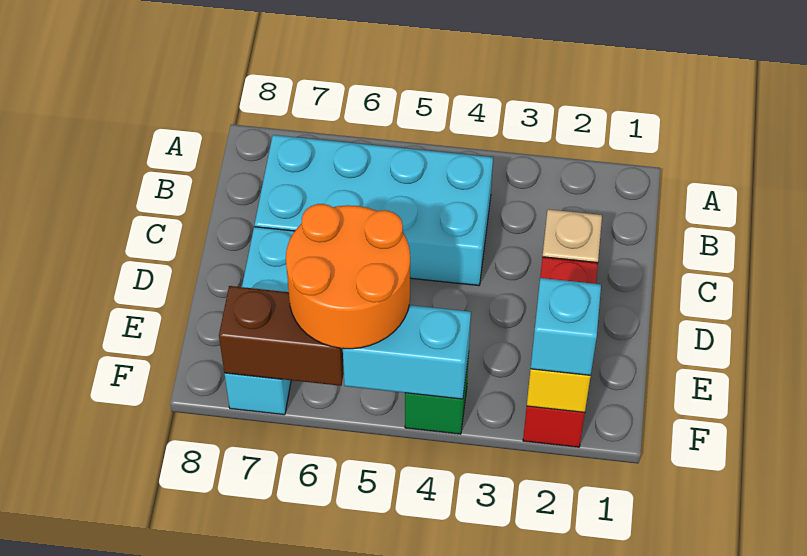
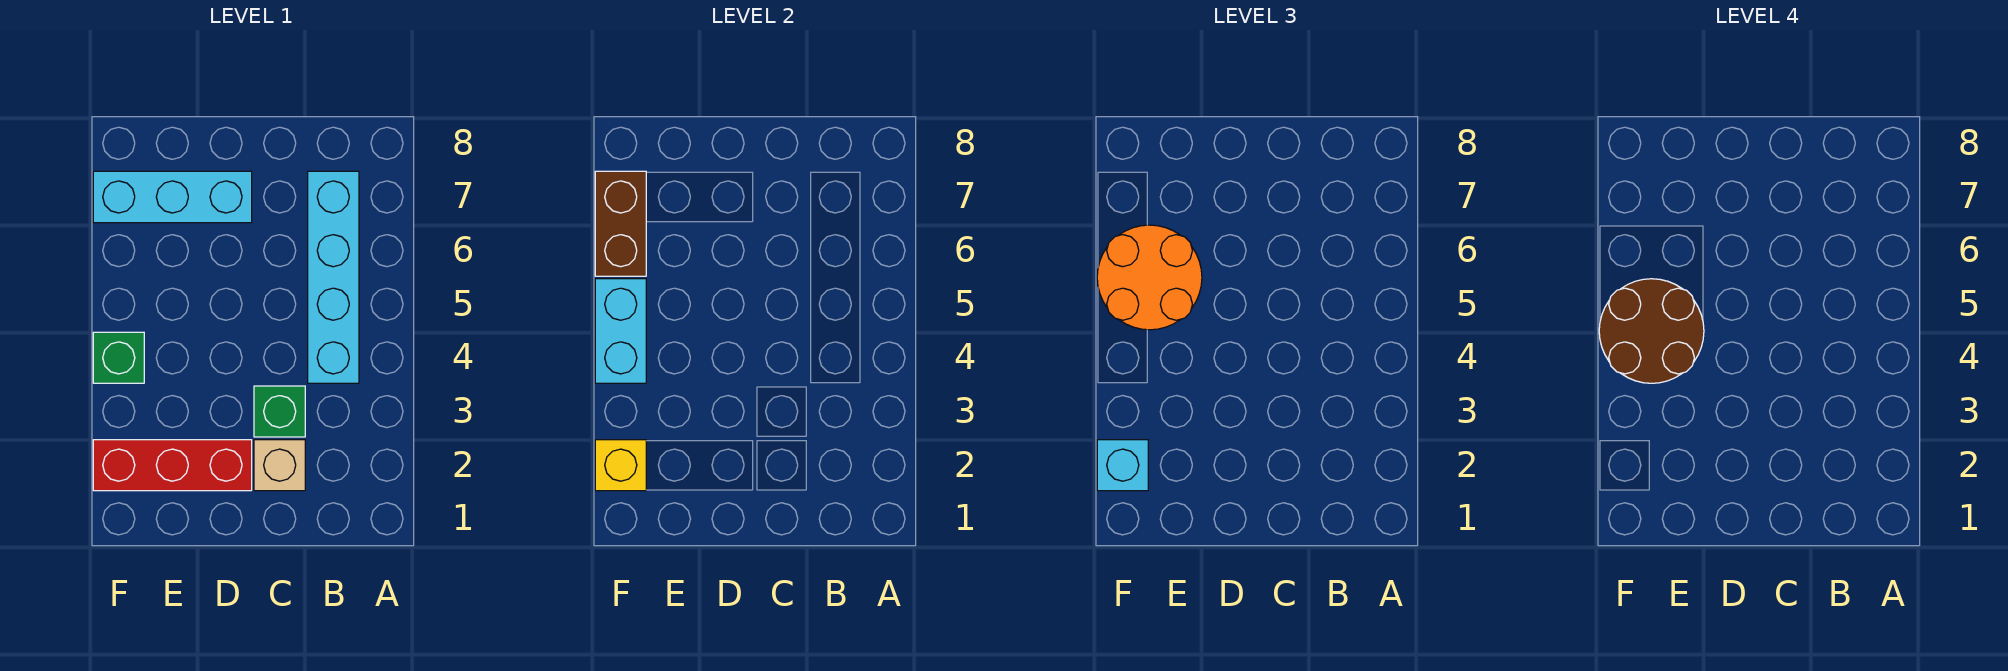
cyan brick B4:C7 level 1 -> cyan brick B4:B7 level 1
none -> green brick C3 level 1
none -> brown round brick E4:F5 level 4

